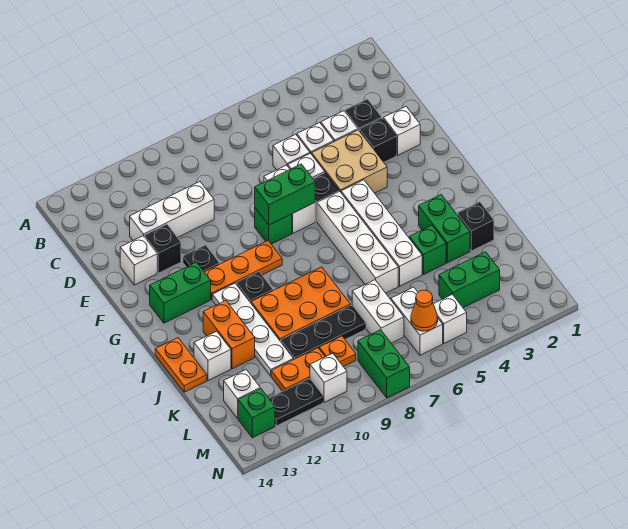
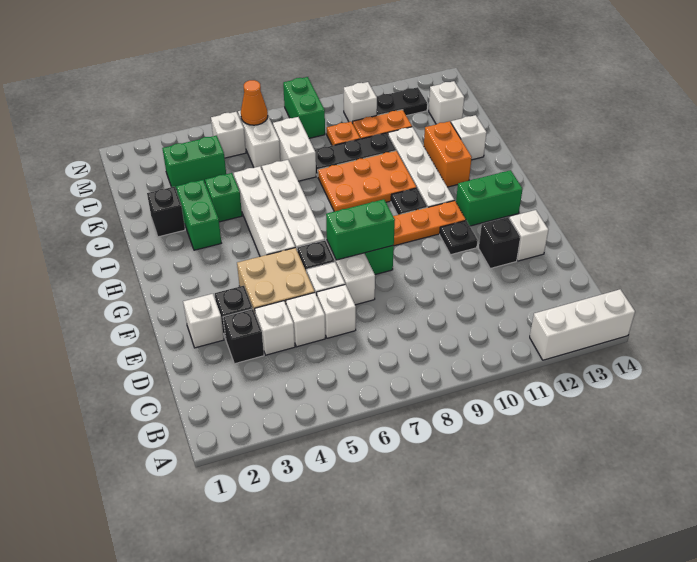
white brick D10:D12 level 1 -> white brick A12:A14 level 1
orange plate I14:J14 level 1 -> none
green brick M13 level 1 -> none

